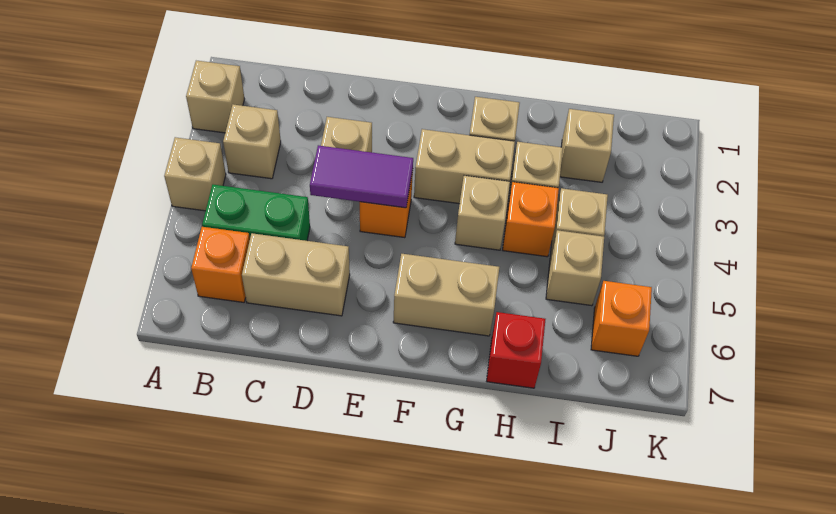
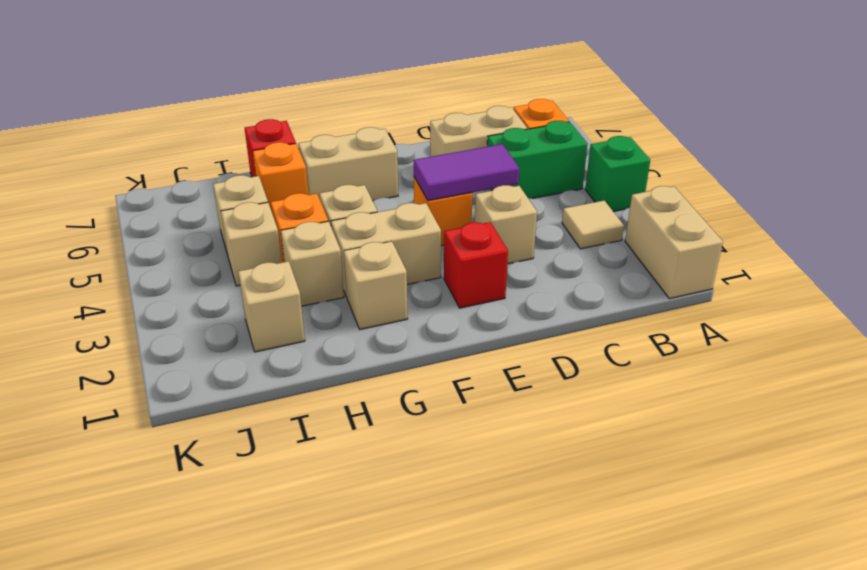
tan brick A2 level 1 -> tan brick A1:A2 level 1
tan brick A4 level 1 -> green brick A4 level 1
tan brick B3 level 1 -> tan tile B3 level 1
none -> red brick E2 level 1
orange brick J6 level 1 -> orange brick H6 level 1

